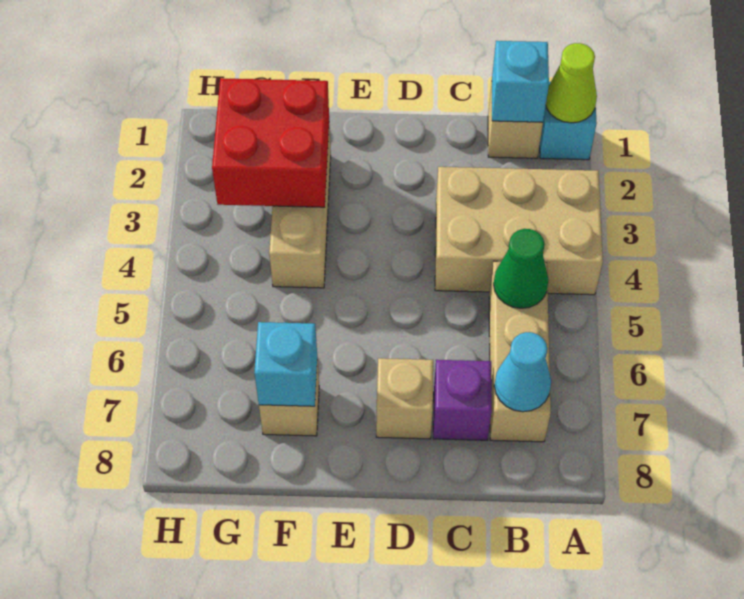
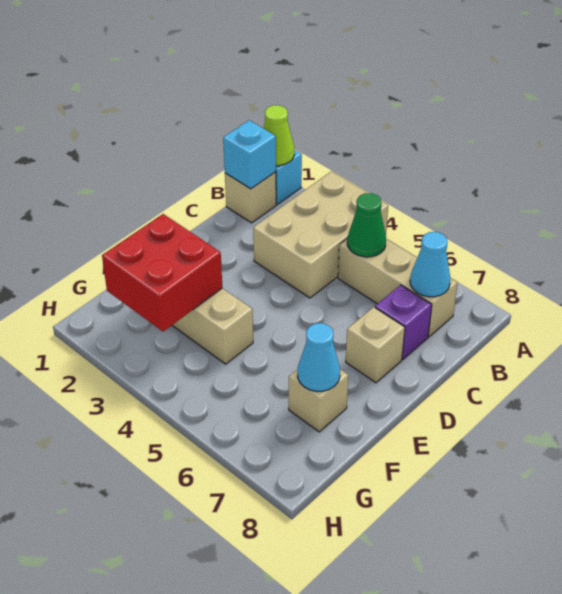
cyan brick F7 level 2 -> cyan cone F7 level 2

